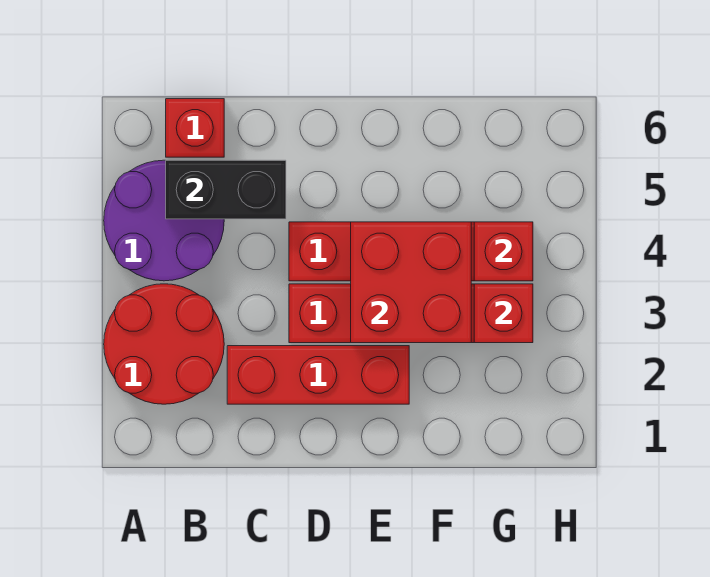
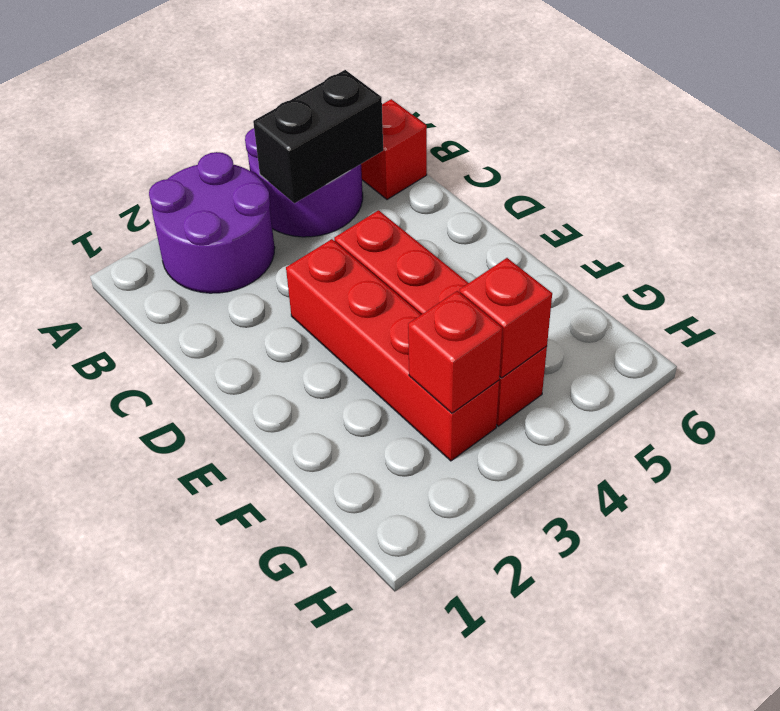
red round brick A2:B3 level 1 -> purple round brick A2:B3 level 1
black brick B5:C5 level 2 -> black brick B4:B5 level 2
red brick C2:E2 level 1 -> none
red brick E3:F4 level 2 -> none

